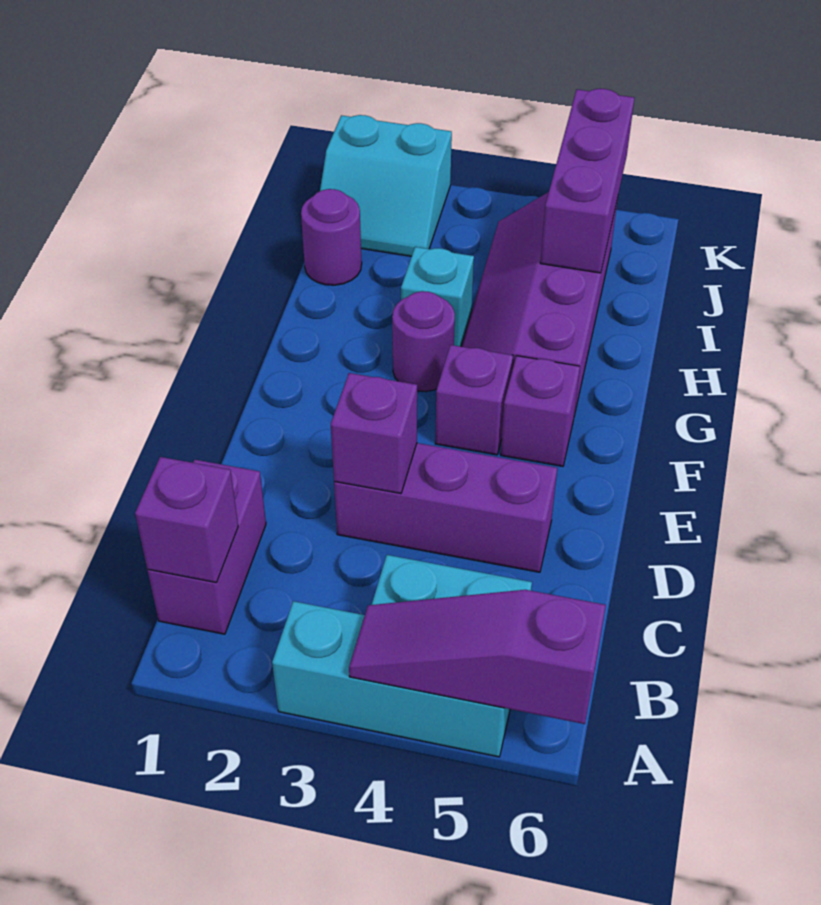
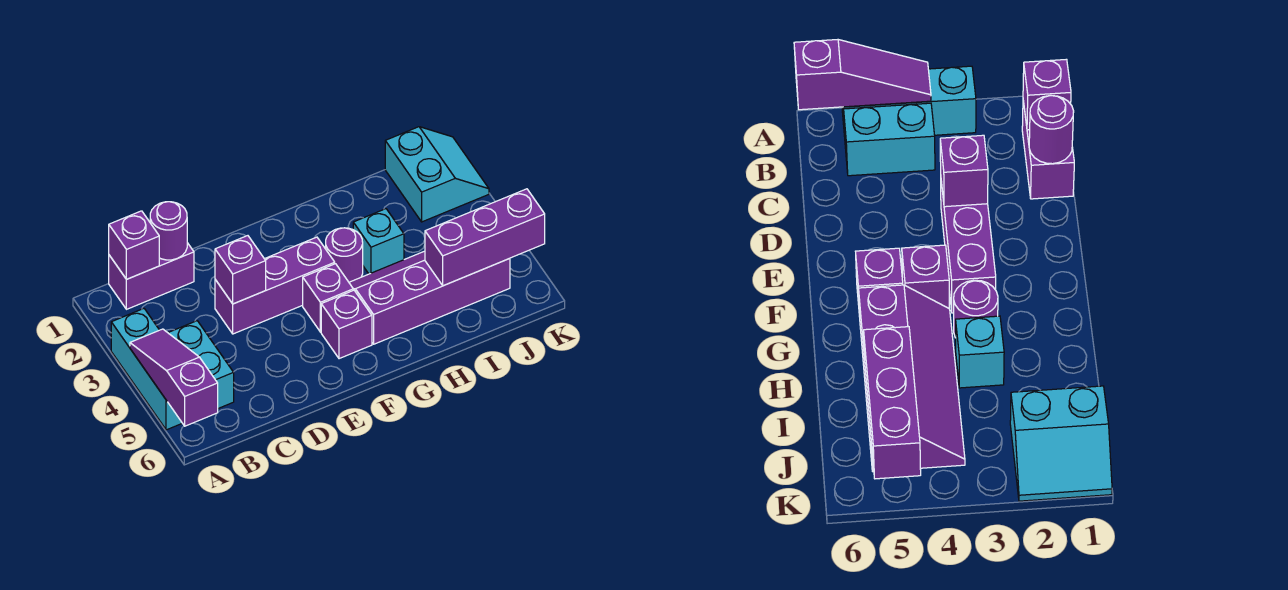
purple brick D3:D5 level 1 -> purple brick D3:F3 level 1
purple round brick I1 level 1 -> purple round brick C1 level 2
cyan slope J1:K2 level 1 top K -> cyan slope J1:K2 level 1 top J

